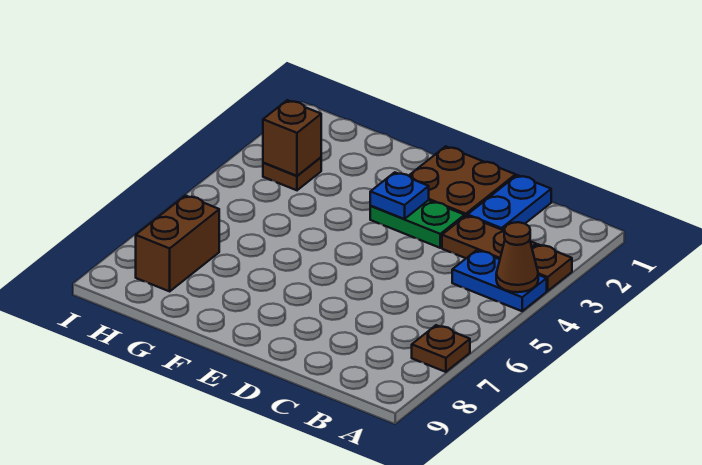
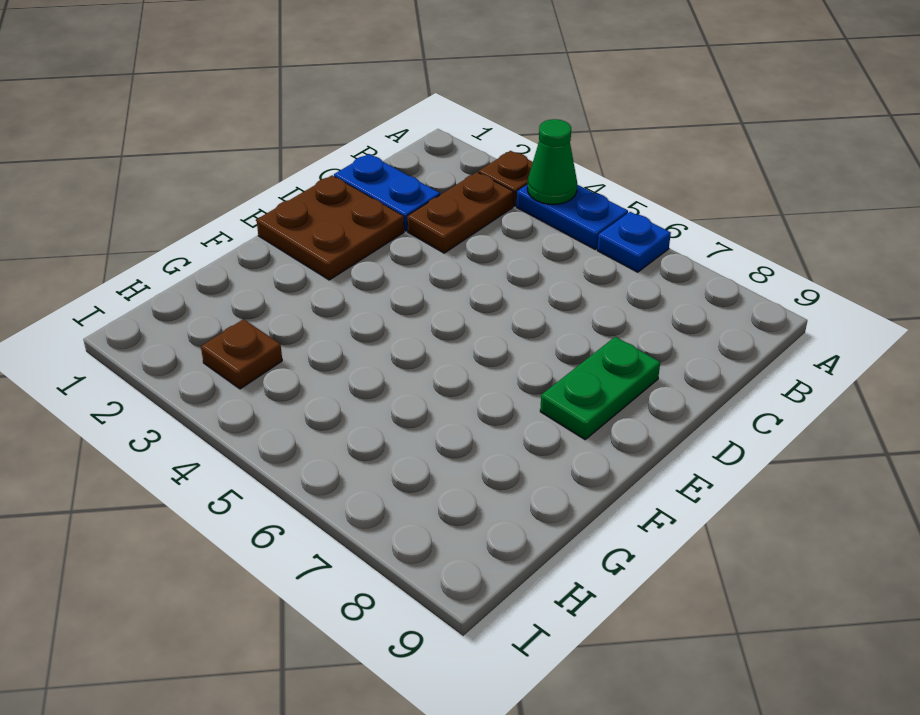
blue plate A4:B4 level 1 -> blue plate A4:A5 level 1
brown cone A4 level 2 -> green cone A4 level 2
brown plate A7 level 1 -> none
green plate D3:E3 level 1 -> green plate D8:E8 level 1
blue plate E3 level 2 -> blue plate A6 level 1
brown brick H3 level 2 -> none
brown brick H7:H8 level 1 -> none

